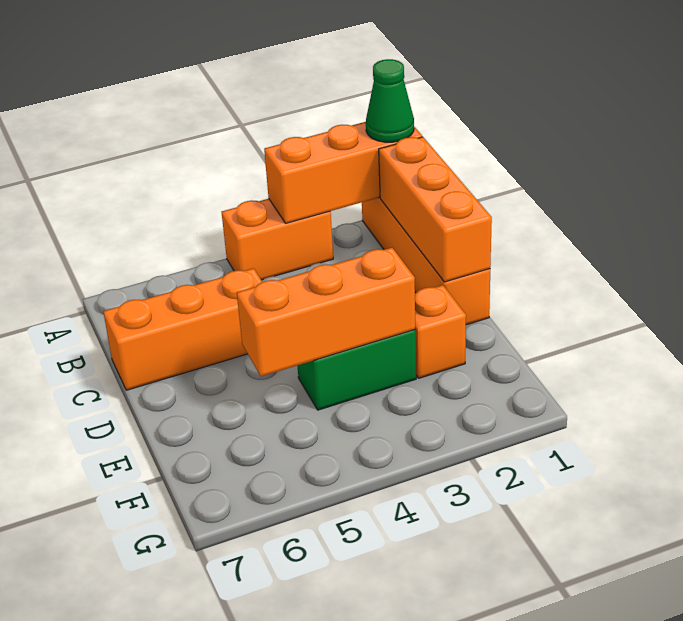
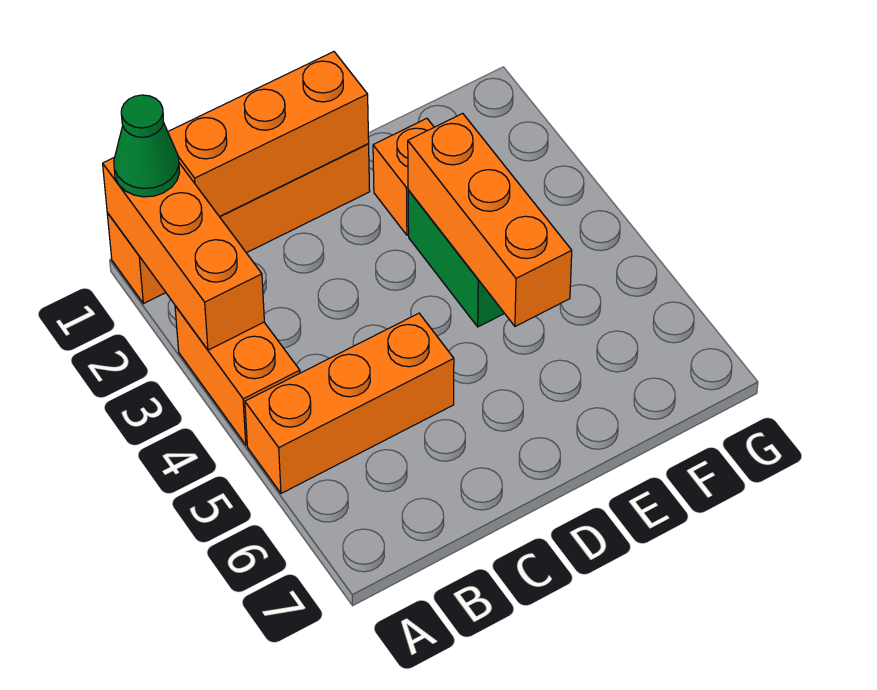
orange brick C5:C7 level 1 -> orange brick A5:C5 level 1

